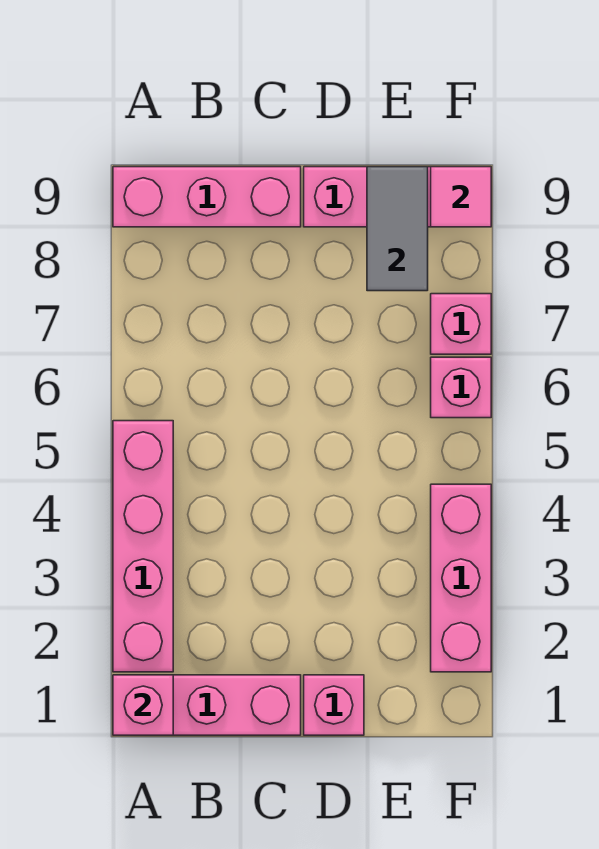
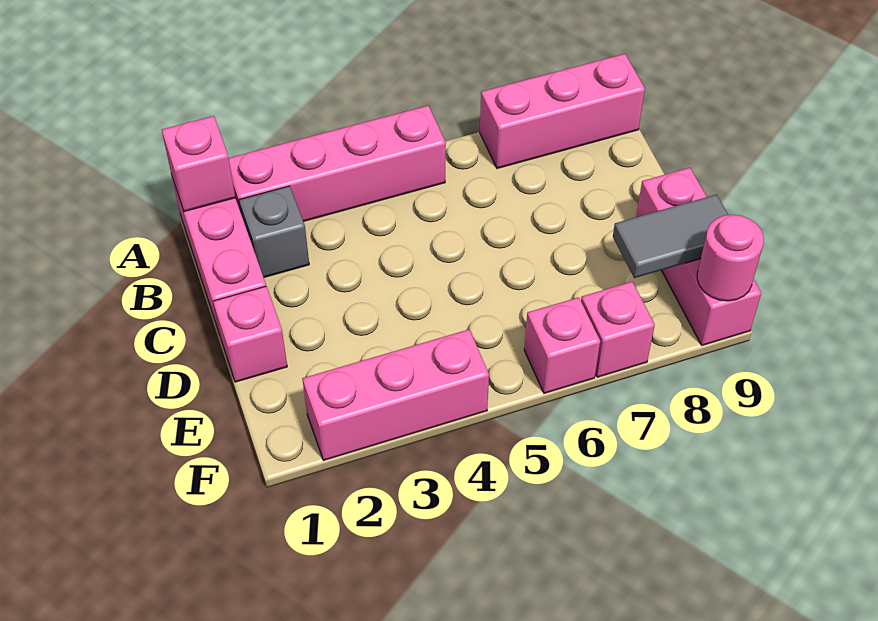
pink brick A9:C9 level 1 -> pink brick A7:A9 level 1
none -> grey brick B2 level 1
pink tile F9 level 2 -> pink round brick F9 level 2

